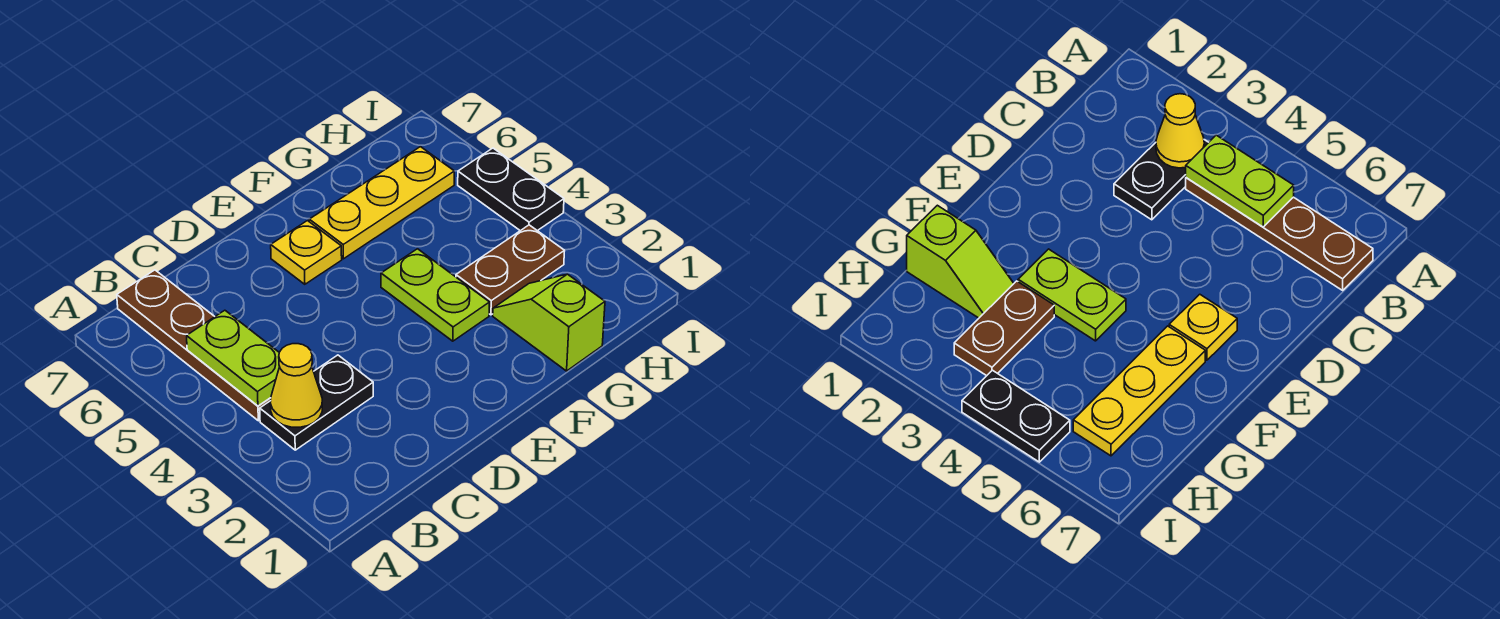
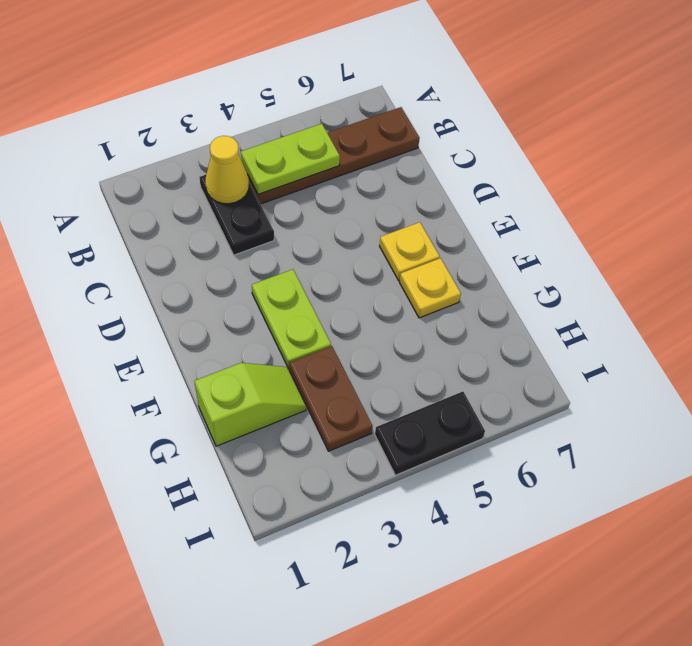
lime plate F3:F4 level 1 -> lime plate E3:F3 level 1
yellow plate F6:H6 level 1 -> yellow plate F6 level 1

